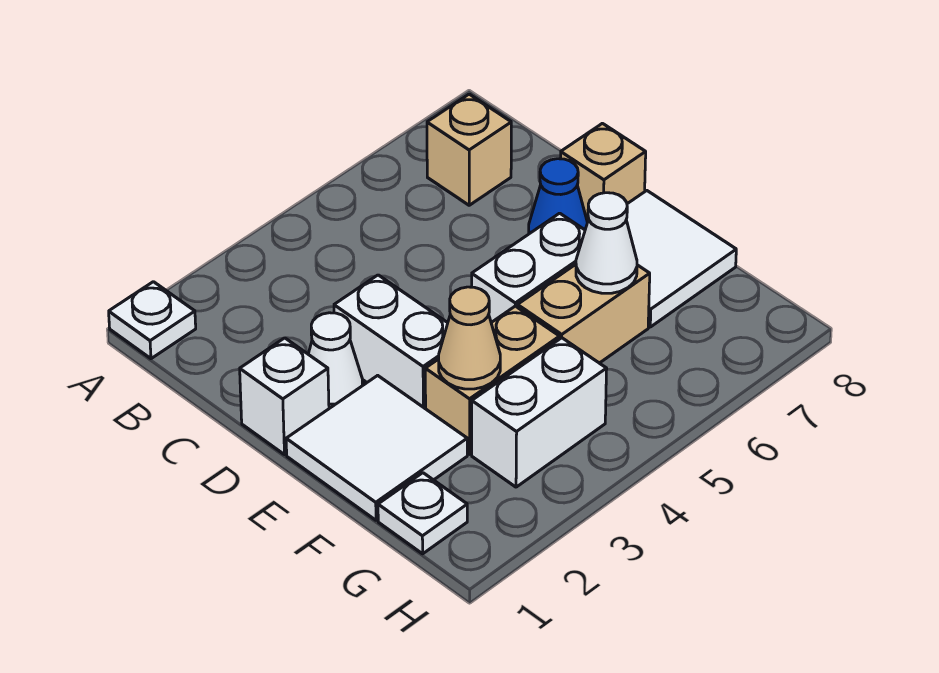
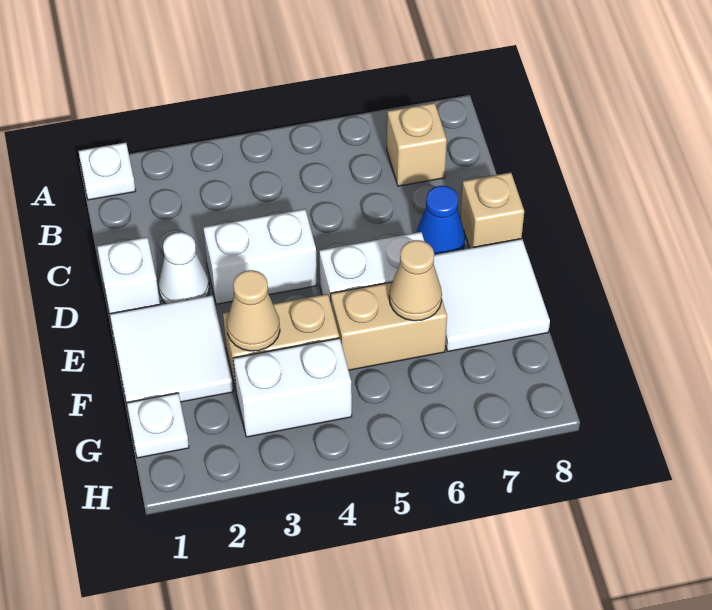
white brick D3:E3 level 1 -> white brick D3:D4 level 1
white cone F6 level 2 -> tan cone F6 level 2

